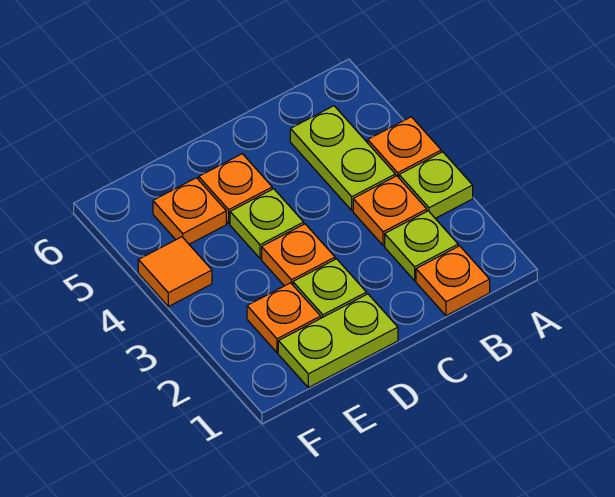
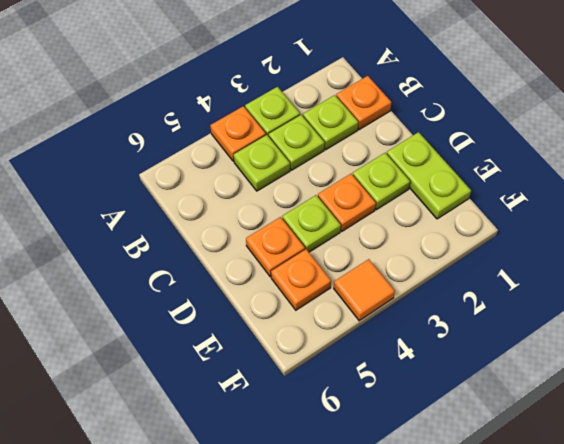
orange plate B3 level 1 -> lime plate B3 level 1
lime plate B4:B5 level 1 -> lime plate B4 level 1
orange plate E2 level 1 -> none

